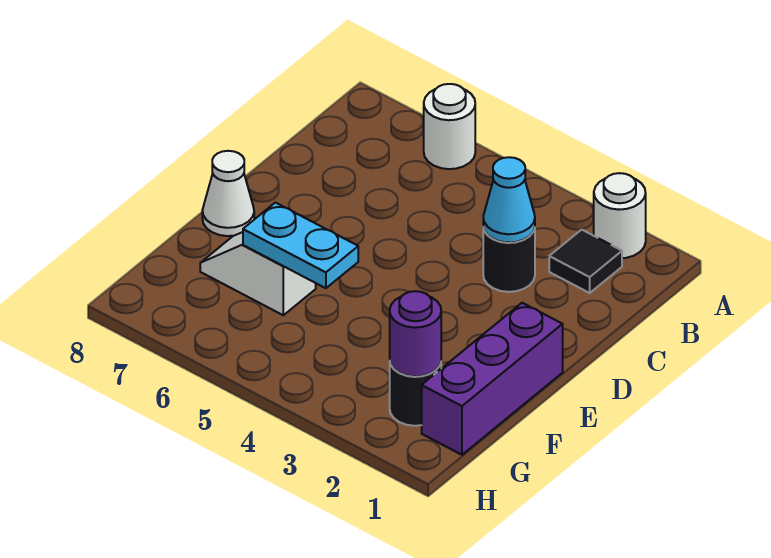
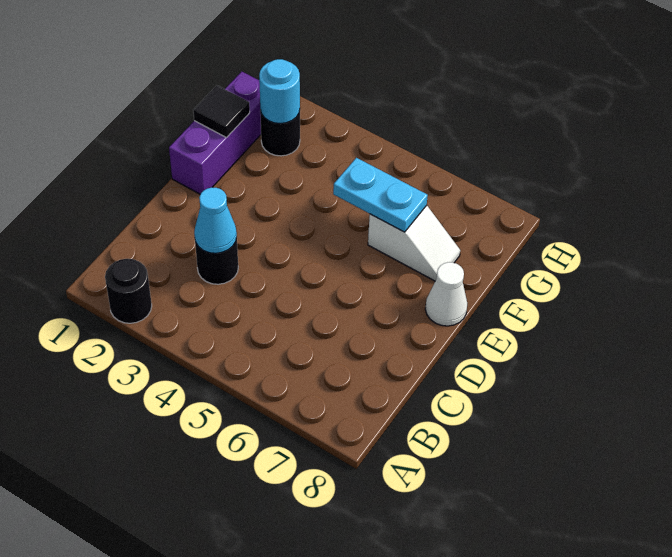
white round brick A2 level 1 -> black round brick A2 level 1
white round brick A6 level 1 -> none
black tile B2 level 1 -> black tile F1 level 2
purple round brick G2 level 2 -> cyan round brick G2 level 2

